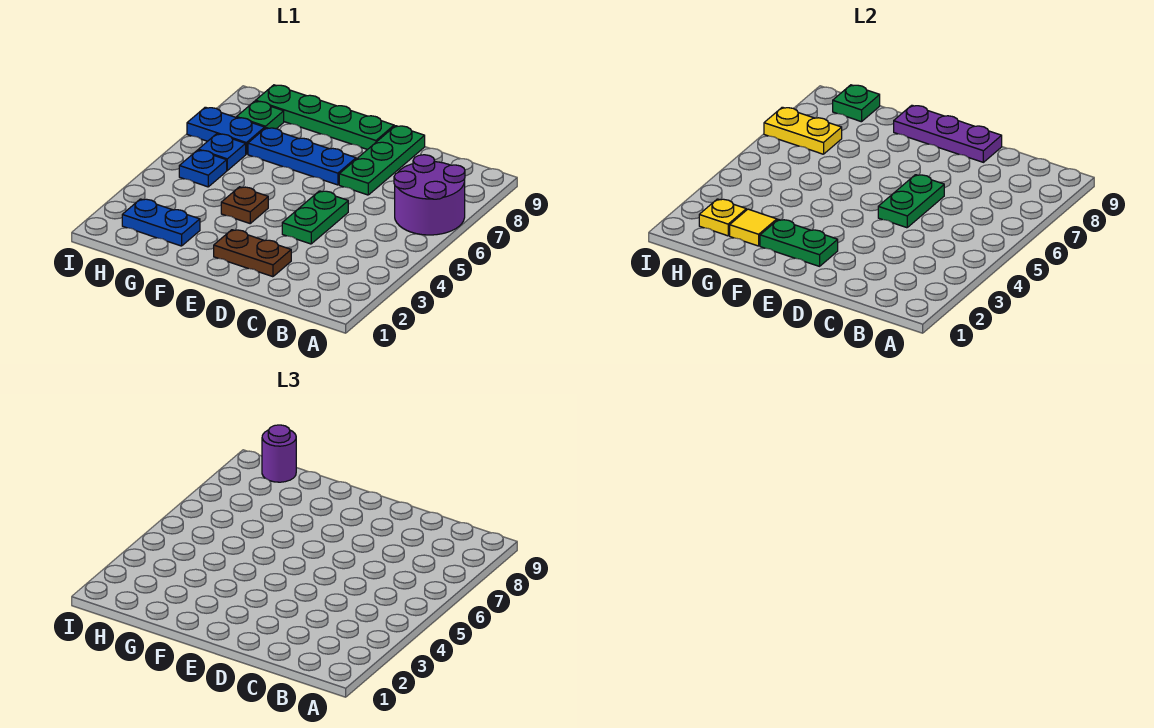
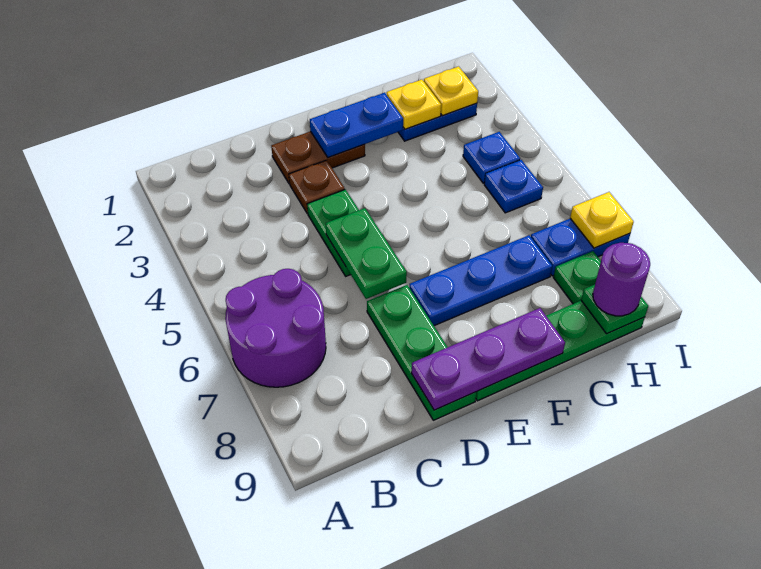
green plate E2:F2 level 2 -> blue plate E2:F2 level 2
brown plate F4 level 1 -> brown plate D3 level 1
yellow tile G2 level 2 -> yellow plate G2 level 2
blue plate H6 level 1 -> blue plate H4 level 1
yellow plate H7:I7 level 2 -> yellow plate I7 level 2

